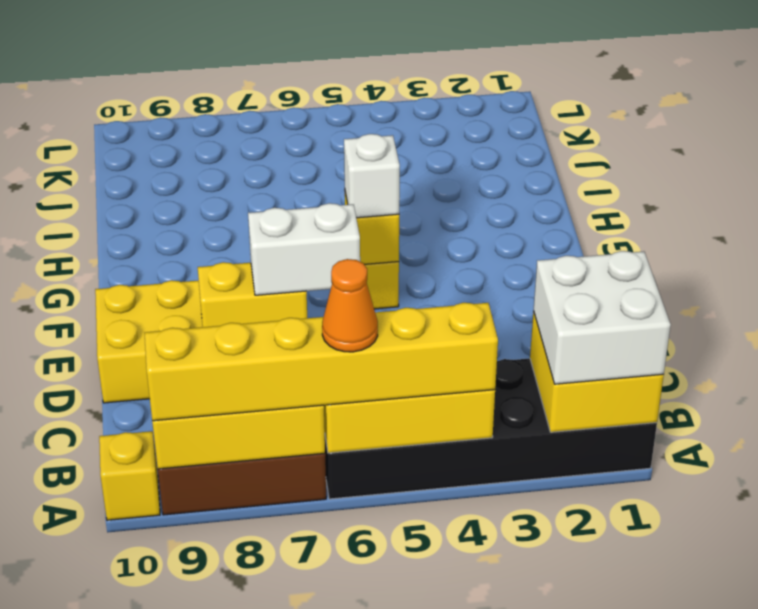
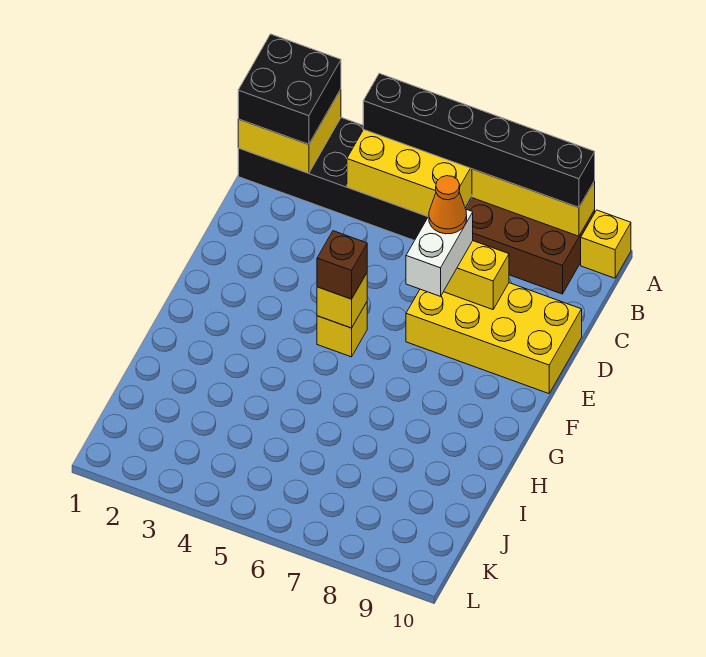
white brick A1:B2 level 3 -> black brick A1:B2 level 3
yellow brick A4:A9 level 3 -> black brick A4:A9 level 3
orange cone A6 level 4 -> orange cone D7 level 4
white brick D6:D7 level 3 -> white brick D7:E7 level 3
white brick F5 level 3 -> brown brick F5 level 3

